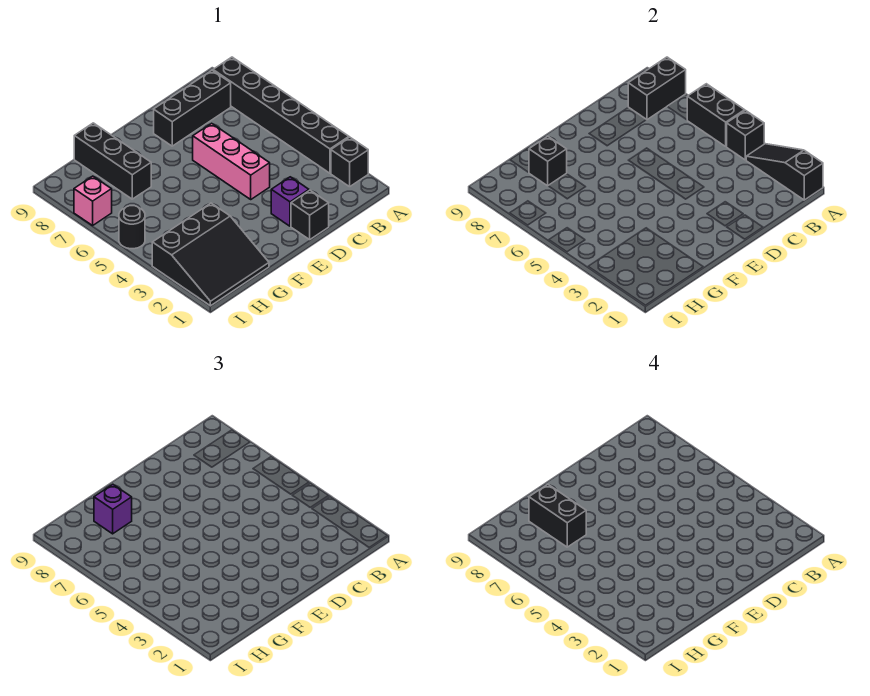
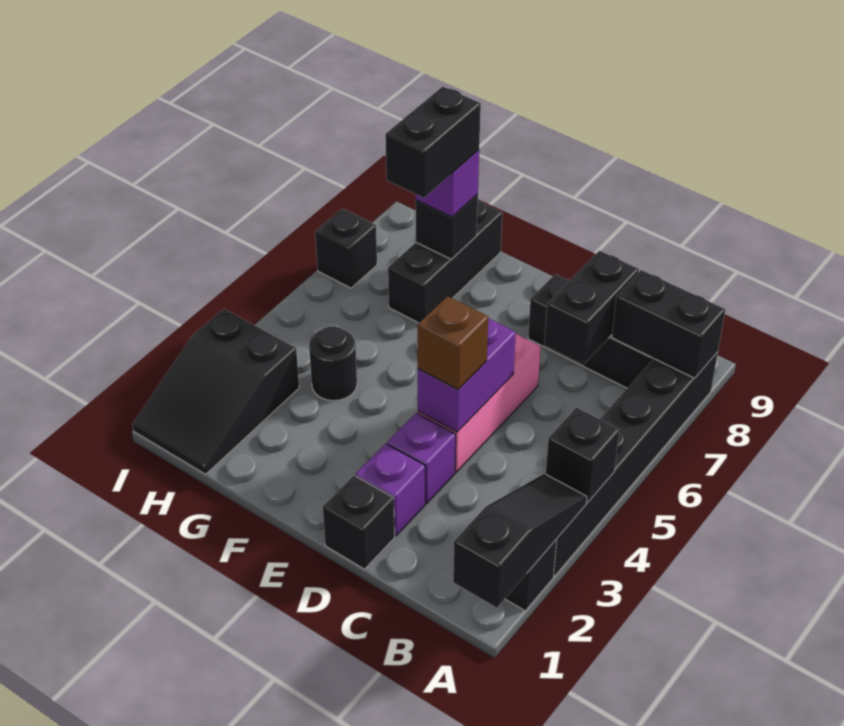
black brick A5:A6 level 2 -> black brick C7:C8 level 2
none -> purple brick D3 level 1
none -> purple brick D4:D5 level 2
none -> brown brick D4 level 3
black slope G1:I3 level 1 top 3 -> black slope H1:I3 level 1 top 3
black round brick I5 level 1 -> black round brick G4 level 1
pink brick I7 level 1 -> black brick I7 level 1

